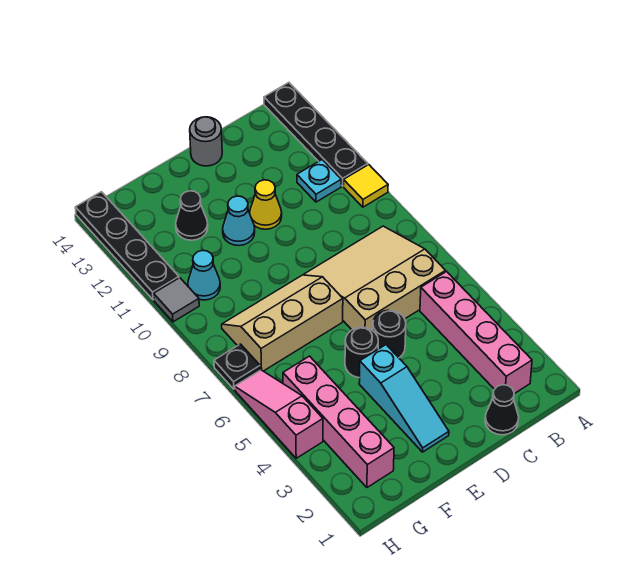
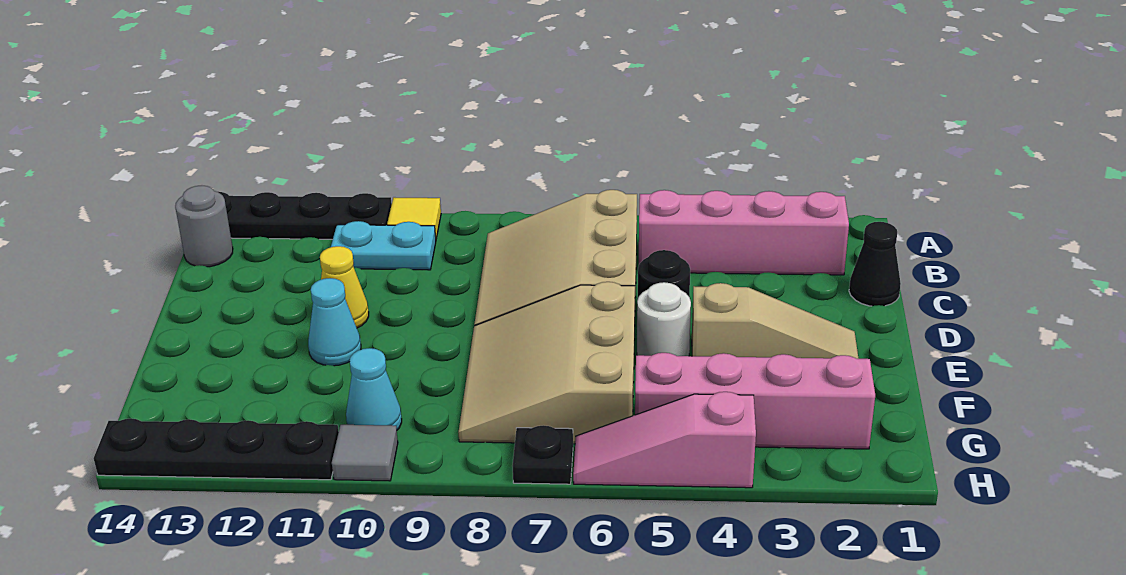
cyan plate B11 level 1 -> cyan plate B10:B11 level 1
grey round brick D14 level 1 -> grey round brick B14 level 1
cyan slope E2:E4 level 1 top 4 -> tan slope E2:E4 level 1 top 4
black round brick E5 level 1 -> white round brick E5 level 1
tan slope E7:G8 level 1 top 7 -> tan slope E6:G8 level 1 top 6
black cone F12 level 1 -> none

